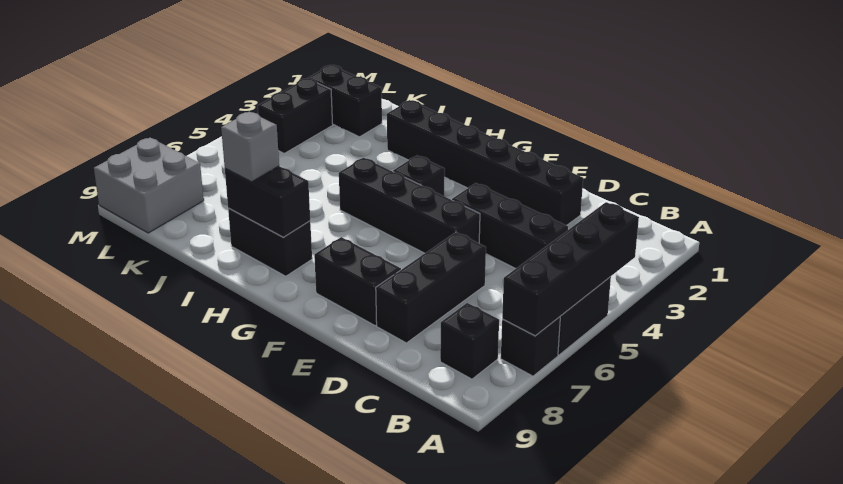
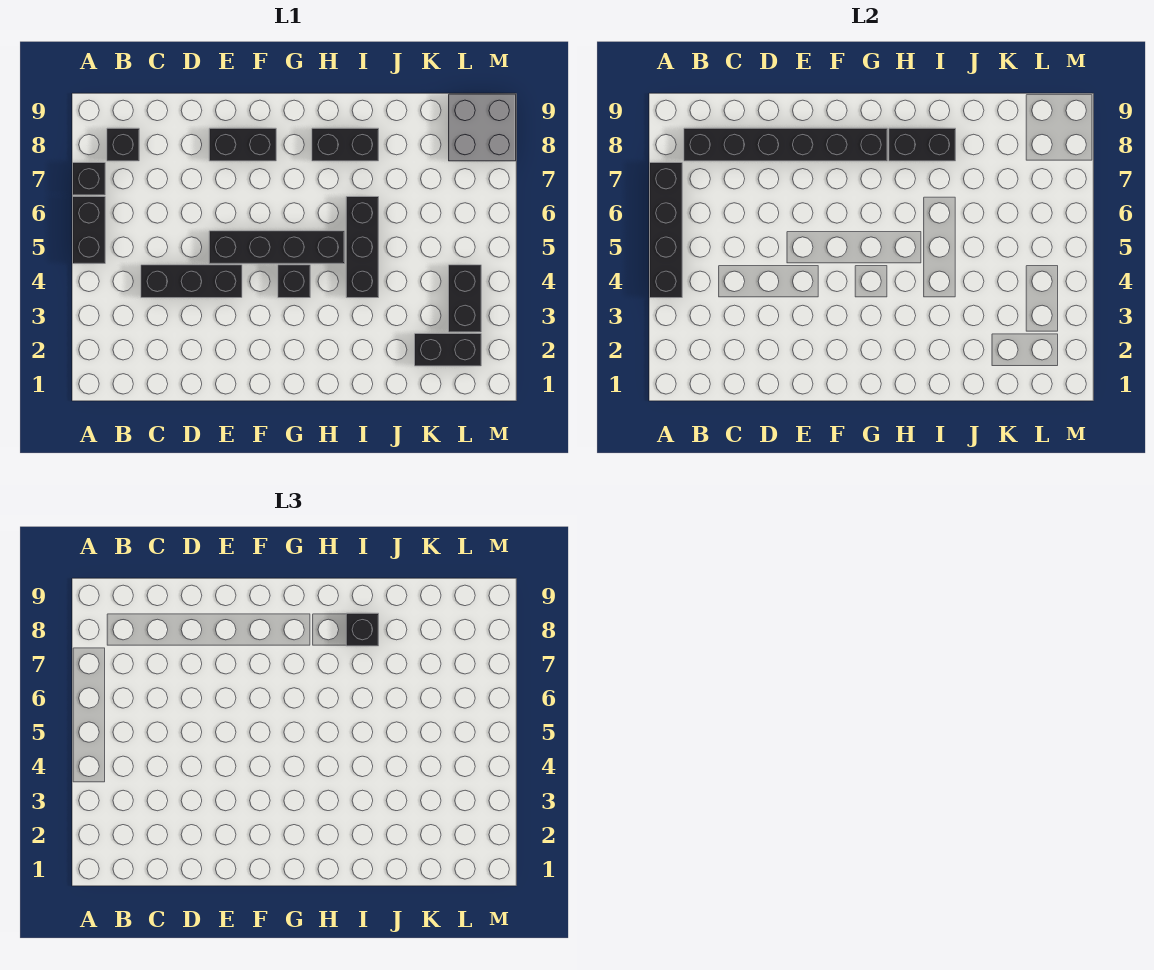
black brick D2:I2 level 1 -> black brick B8:G8 level 2
black brick D6:D8 level 1 -> black brick I4:I6 level 1
grey brick I8 level 3 -> black brick I8 level 3

